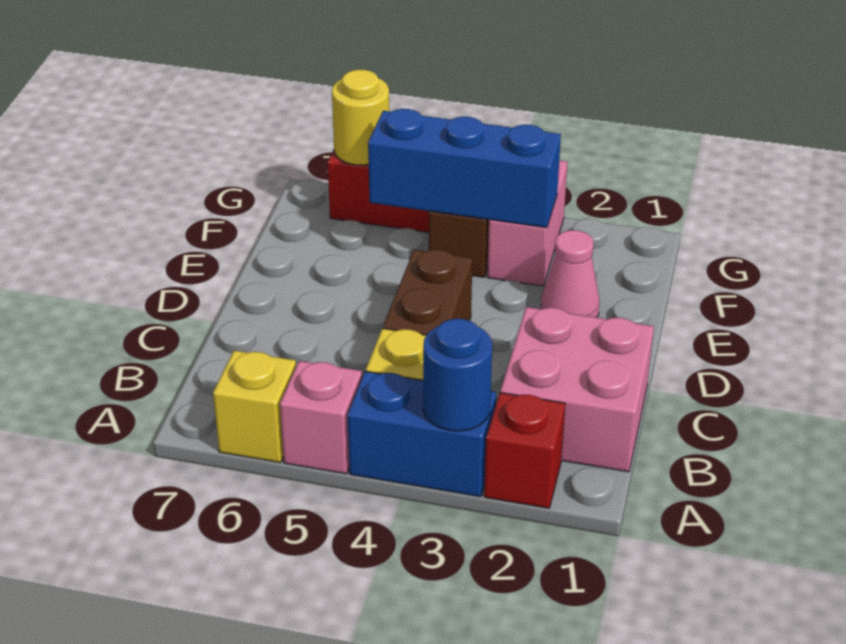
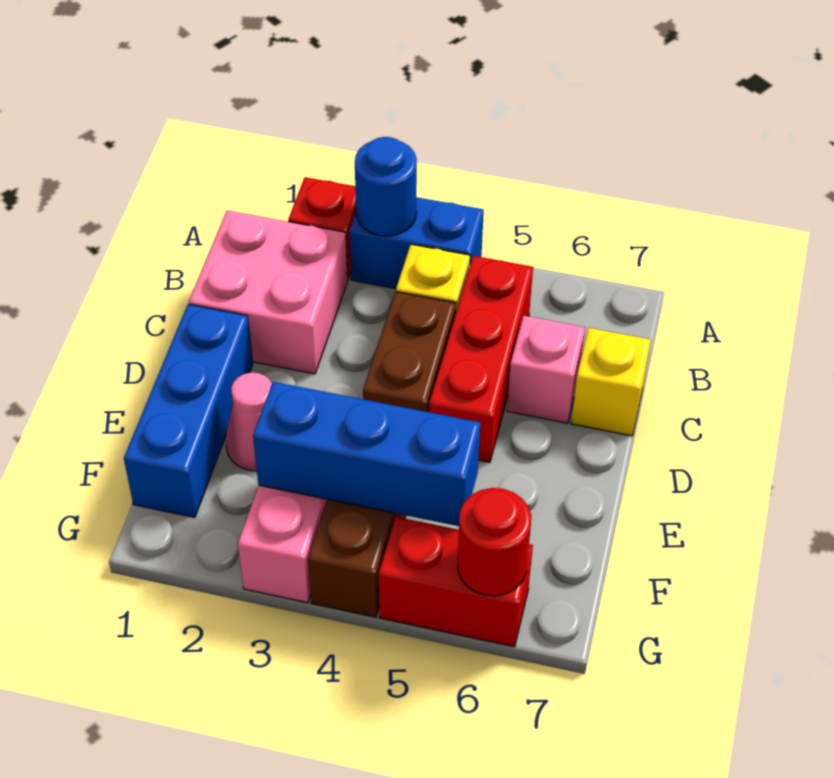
pink brick A5 level 1 -> pink brick C6 level 1
yellow brick A6 level 1 -> yellow brick C7 level 1
none -> red brick B5:D5 level 1
none -> blue brick D1:F1 level 1
yellow round brick G6 level 2 -> red round brick G6 level 2

